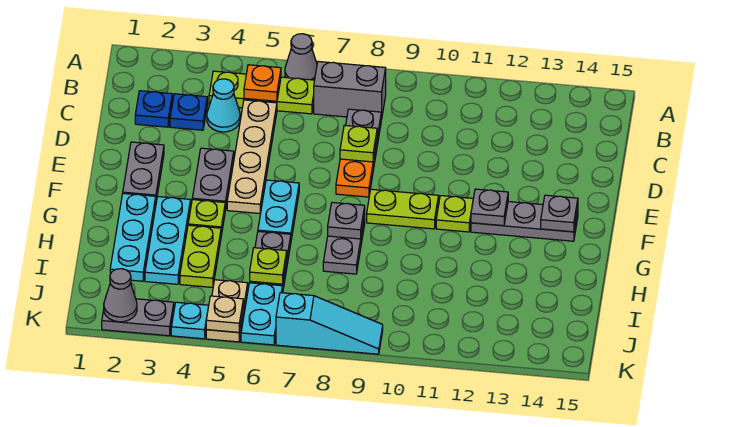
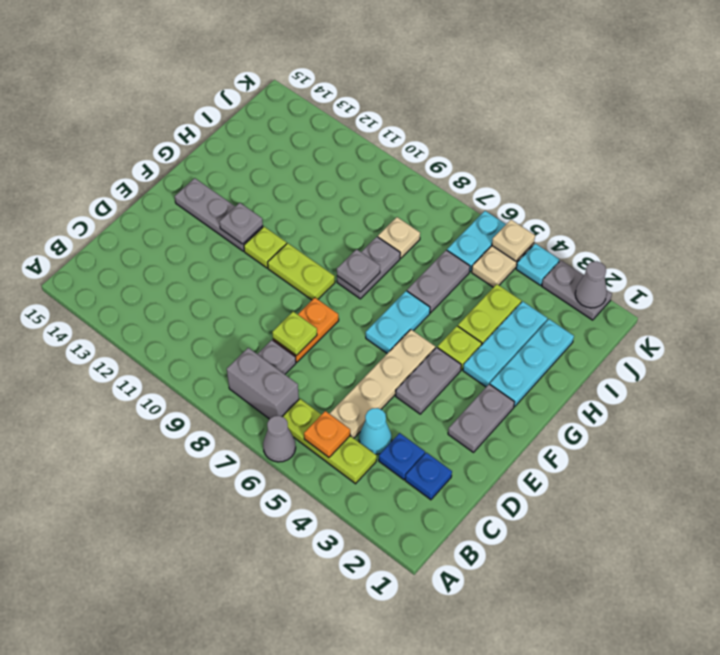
grey plate F14 level 2 -> none
lime plate I6 level 2 -> none
none -> tan plate I8 level 1
cyan slope K7:K9 level 1 top 7 -> none

